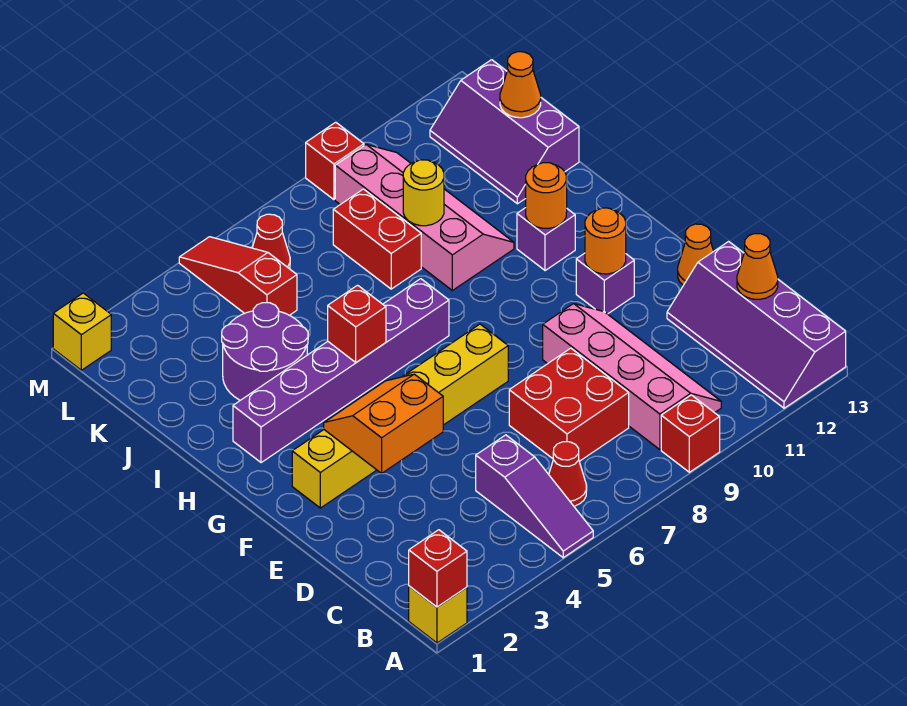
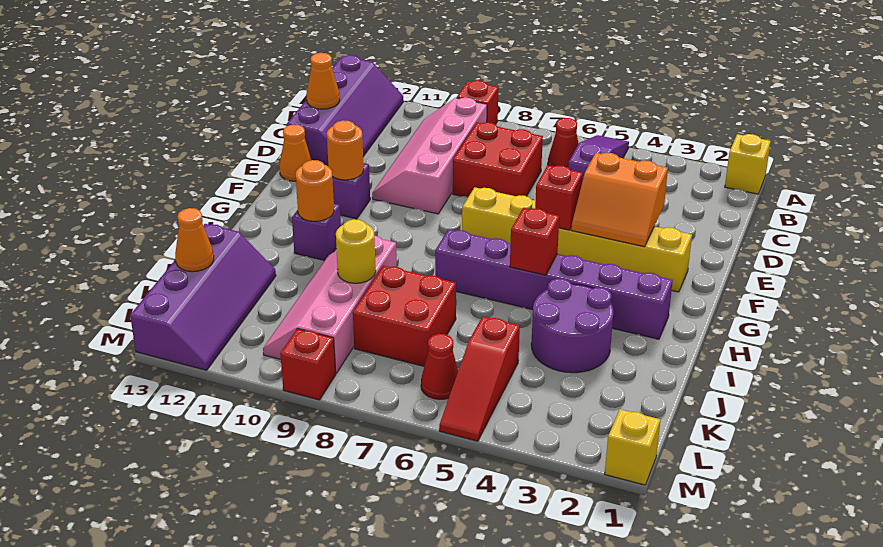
red brick A1 level 2 -> red brick F5 level 2
red brick J8:K8 level 1 -> red brick J7:K8 level 1
purple slope J12:L13 level 1 top 13 -> purple slope J12:M13 level 1 top 13

